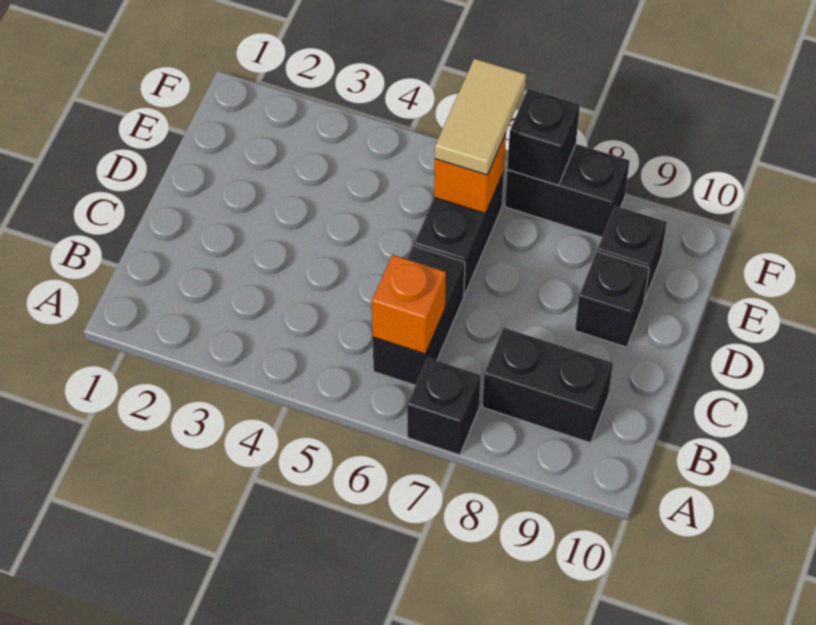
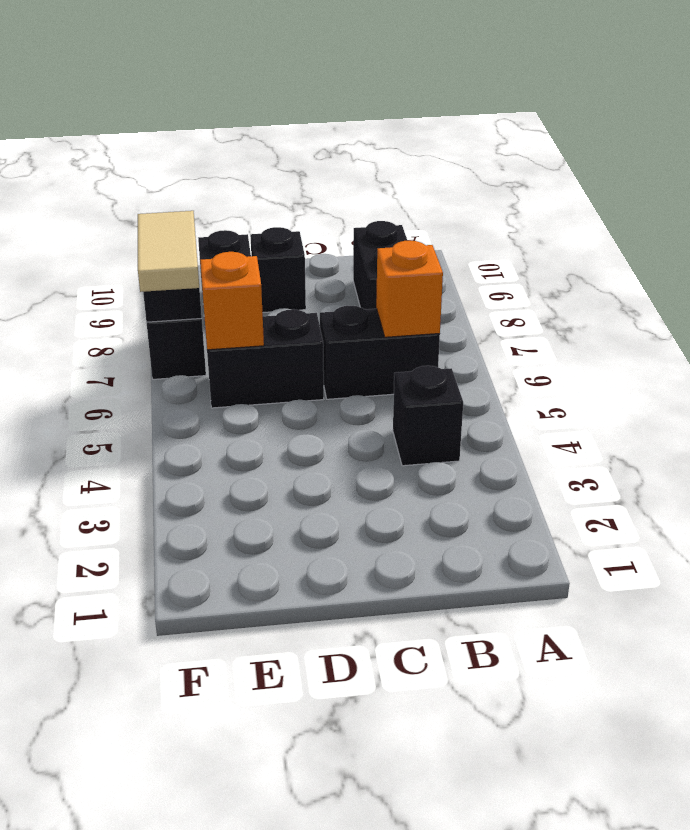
black brick A7 level 1 -> black brick B4 level 1
tan tile E6:F6 level 3 -> tan tile F6:F7 level 3

